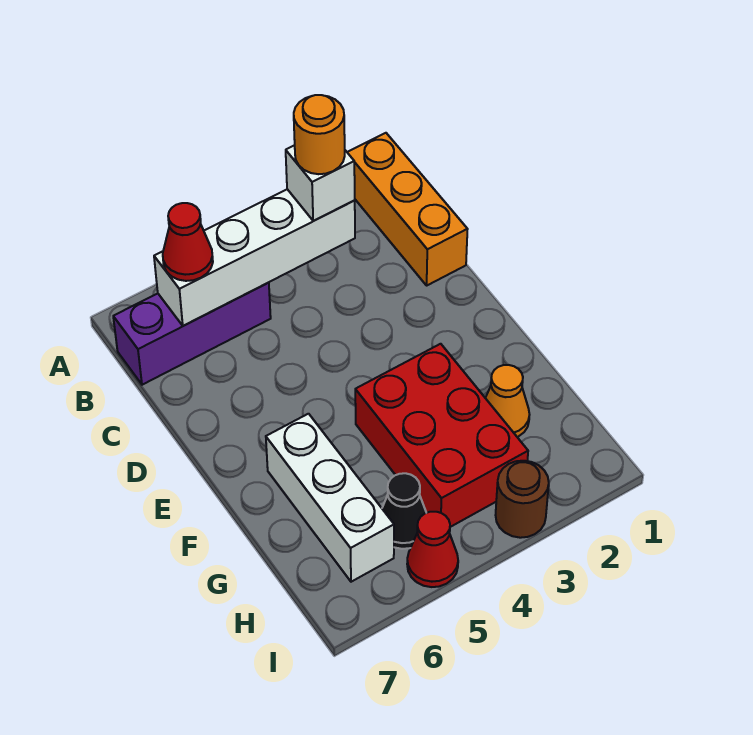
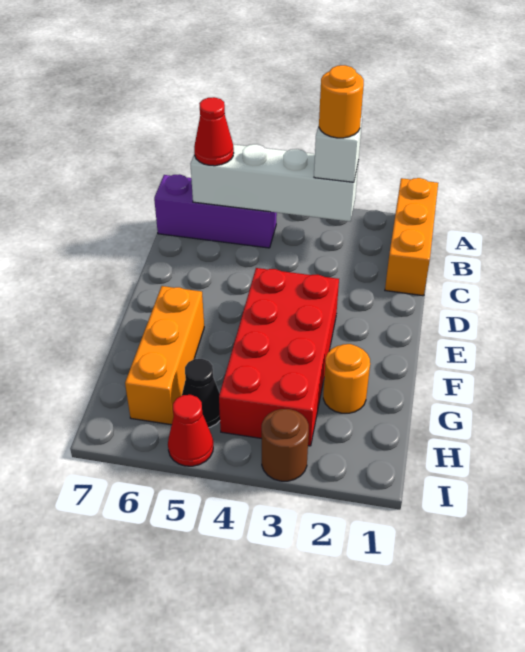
red brick F3:H4 level 1 -> red brick E3:H4 level 1
white brick F6:H6 level 1 -> orange brick F6:H6 level 1
orange cone G2 level 1 -> orange round brick G2 level 1

